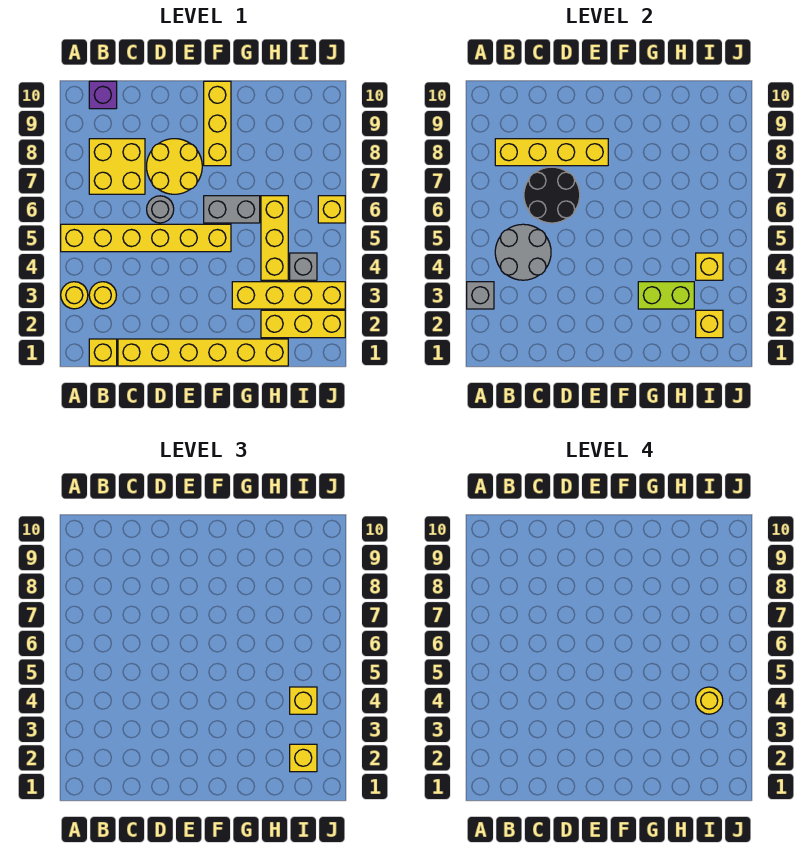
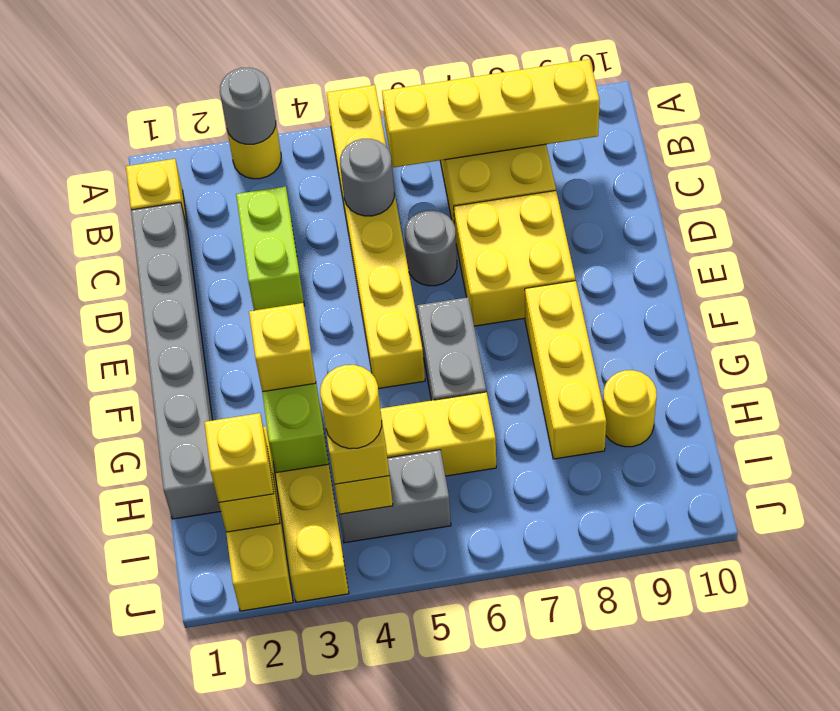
grey brick A3 level 2 -> grey round brick A3 level 2
yellow round brick B3 level 1 -> yellow round brick H9 level 1
grey round brick B4:C5 level 2 -> grey round brick C5 level 2
yellow brick B8:E8 level 2 -> yellow brick B6:B9 level 2
purple brick B10 level 1 -> none
yellow brick C1:H1 level 1 -> grey brick C1:H1 level 1
none -> lime brick C3:D3 level 1
black round brick C6:D7 level 2 -> none
yellow round brick D7:E8 level 1 -> yellow brick D7:E8 level 1
yellow brick F8:F10 level 1 -> yellow brick F8:H8 level 1
grey brick I4 level 1 -> grey brick I4:I5 level 1
yellow brick J6 level 1 -> yellow brick G3 level 3

